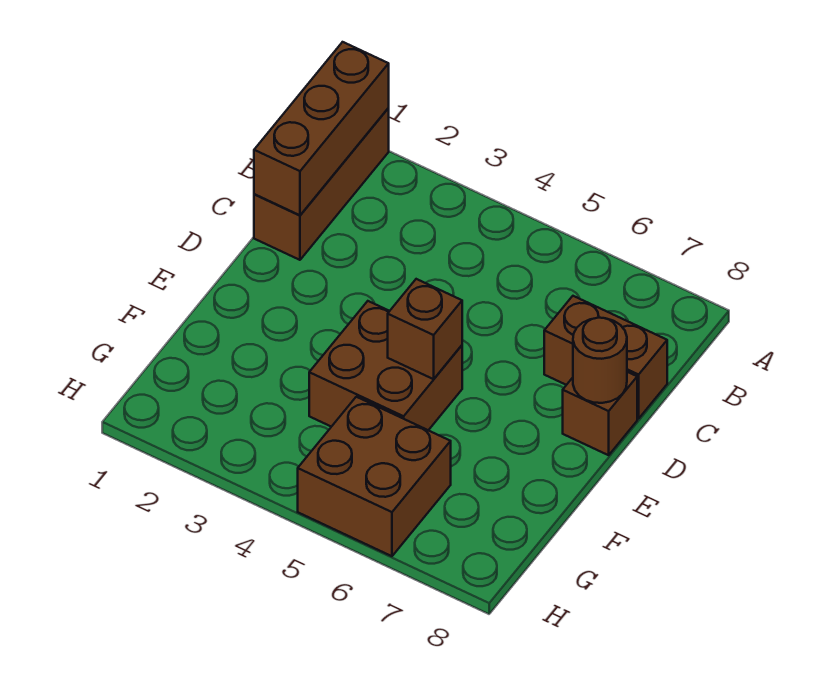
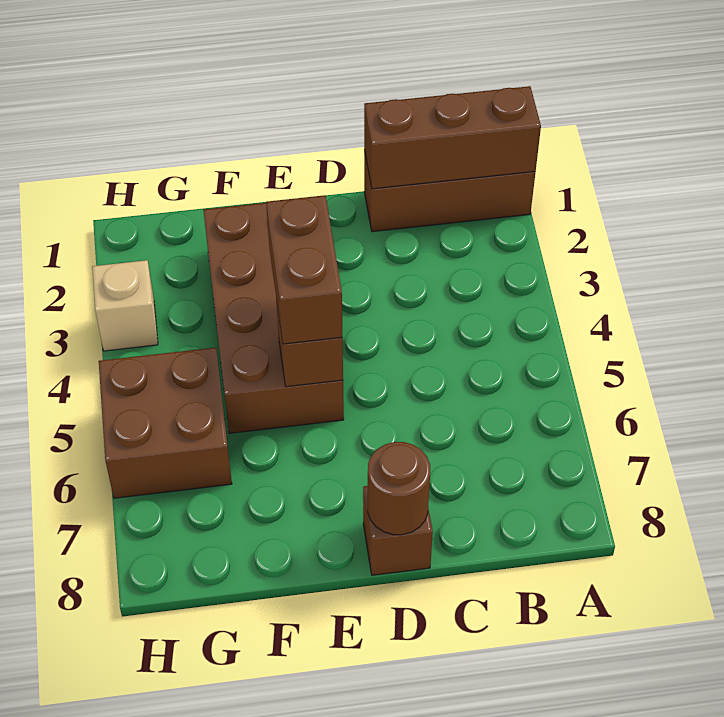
brown brick C7:C8 level 1 -> brown brick E4:E5 level 3
brown brick E4:F5 level 1 -> brown brick E2:F5 level 1
none -> tan brick H3 level 1

